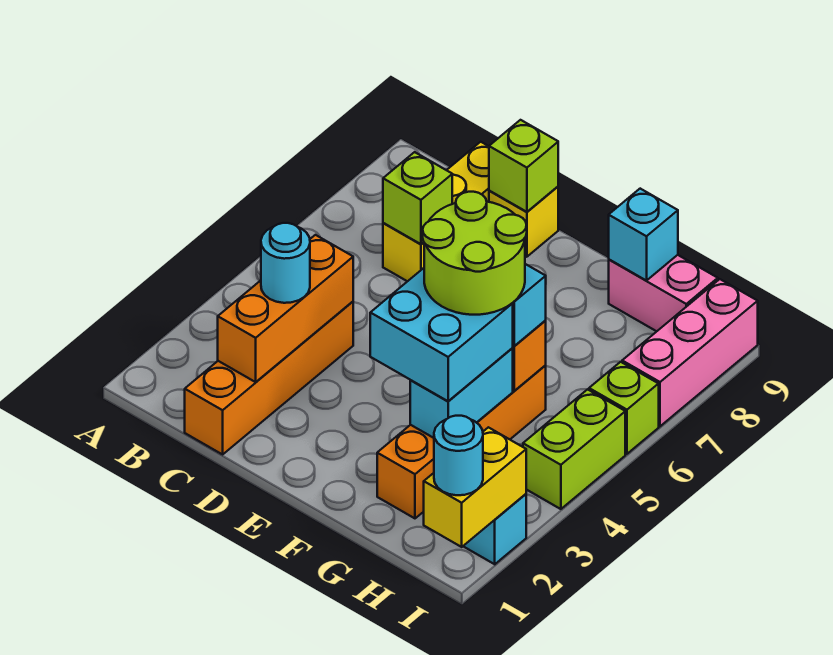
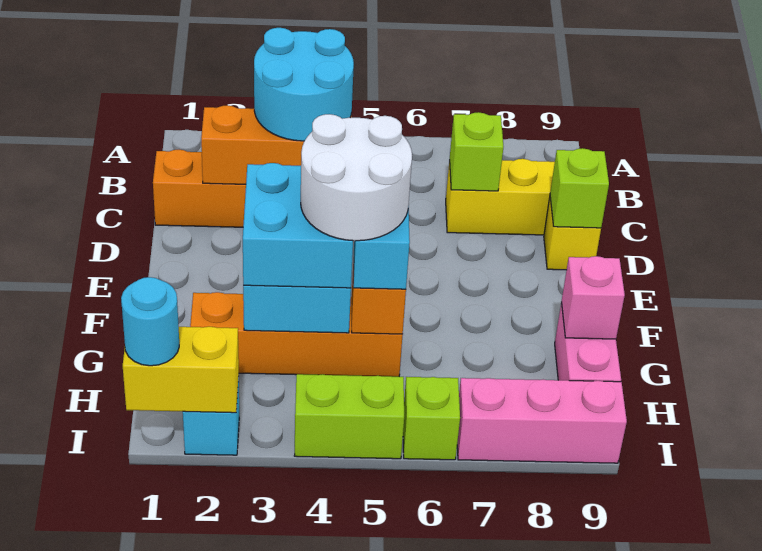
cyan round brick C3 level 3 -> cyan round brick B3:C4 level 3
lime round brick F4:G5 level 4 -> white round brick F4:G5 level 4
cyan brick G9 level 2 -> pink brick G9 level 2

